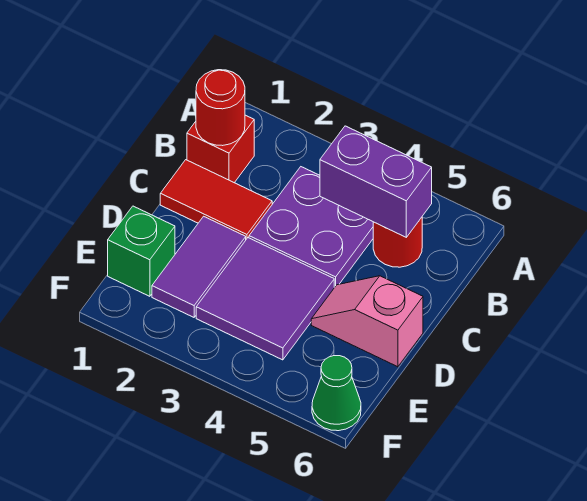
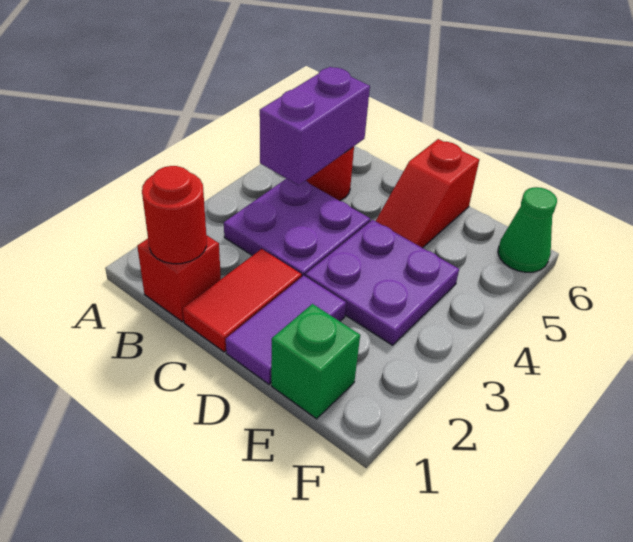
purple tile D2:E2 level 1 -> purple tile D1:D2 level 1
purple tile D3:E4 level 1 -> purple plate D3:E4 level 1
pink slope D5:D6 level 1 top 6 -> red slope D5:D6 level 1 top 6

